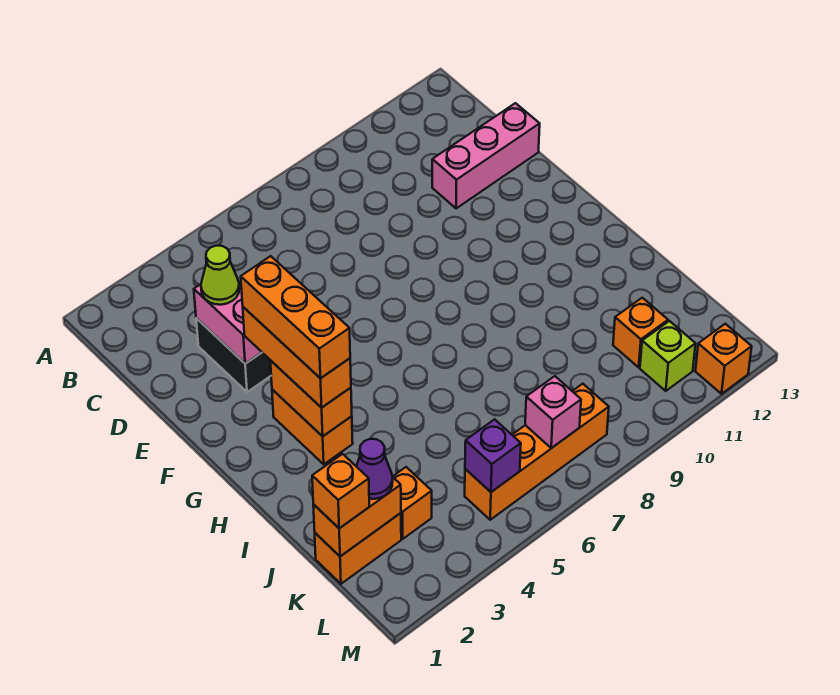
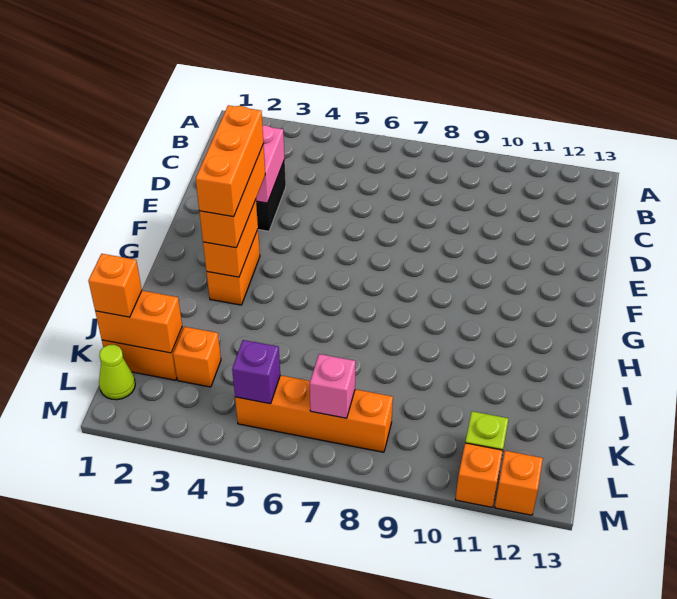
lime cone D3 level 3 -> lime cone L1 level 1
pink brick D11:D13 level 1 -> none
purple cone K2 level 3 -> none
orange brick K11 level 1 -> orange brick M11 level 1

